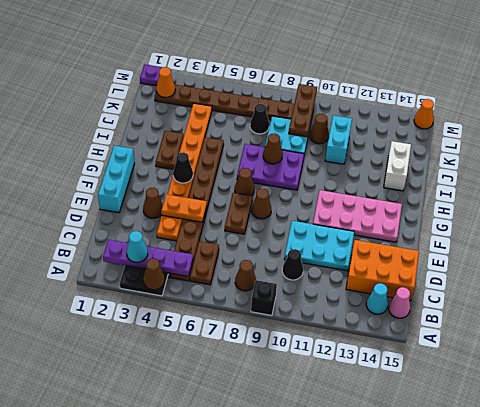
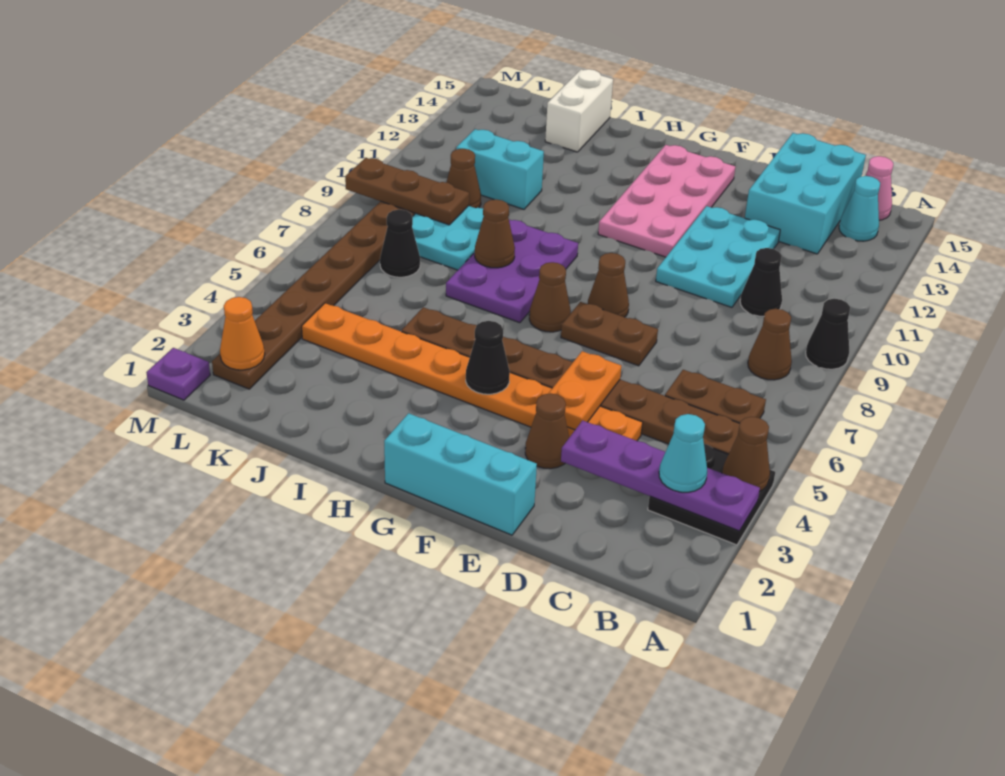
black brick A9 level 1 -> black cone A9 level 1
purple plate B2:B5 level 2 -> purple plate A3:D3 level 2
orange brick C13:D15 level 1 -> cyan brick C13:D15 level 1
brown plate H3:I3 level 1 -> none
white brick I14:J14 level 1 -> white brick J14:J15 level 1
orange cone M15 level 1 -> none

